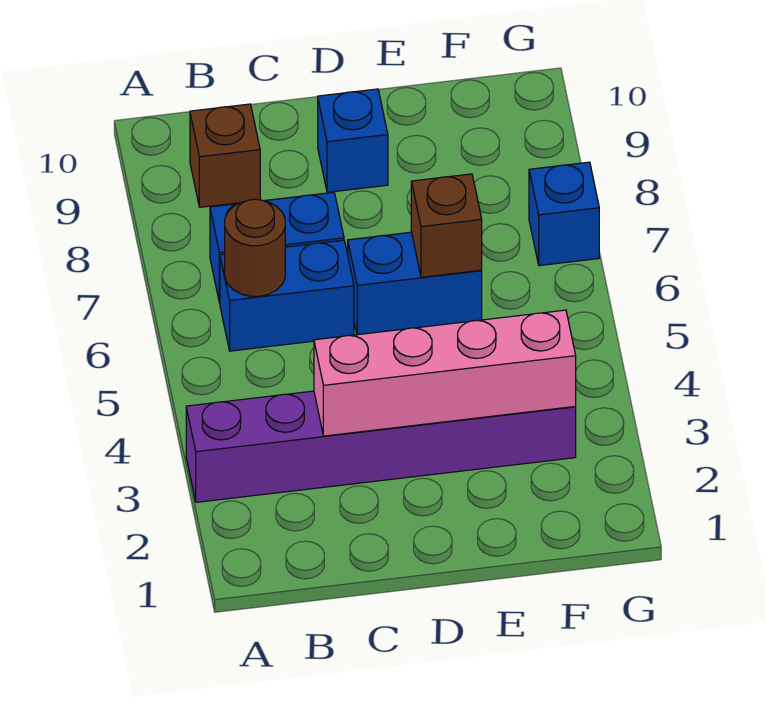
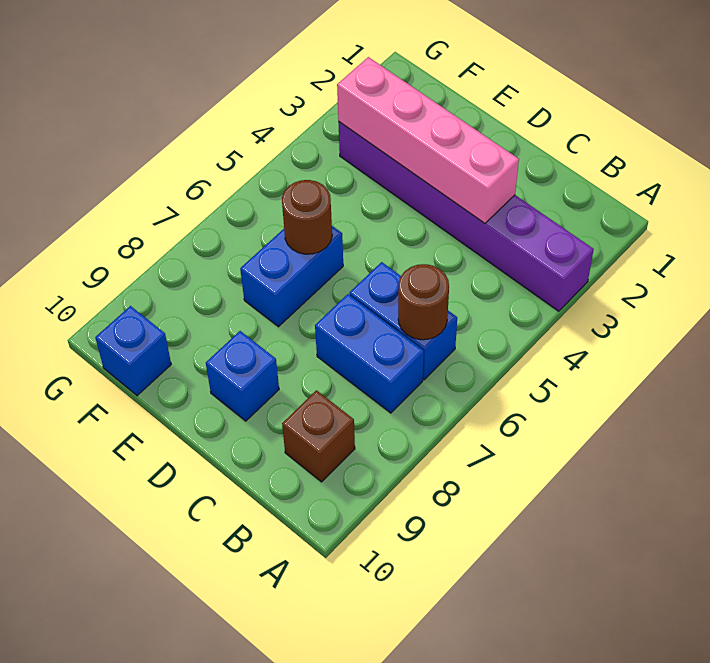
blue brick D6:E6 level 1 -> blue brick E6:E7 level 1
brown brick E6 level 2 -> brown round brick E6 level 2
blue brick G7 level 1 -> blue brick F10 level 1

